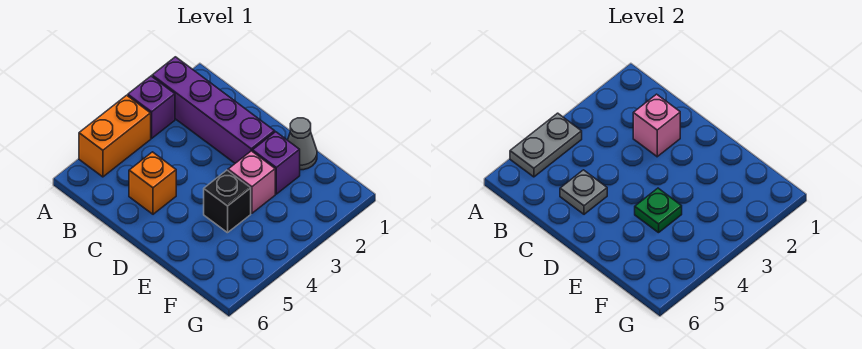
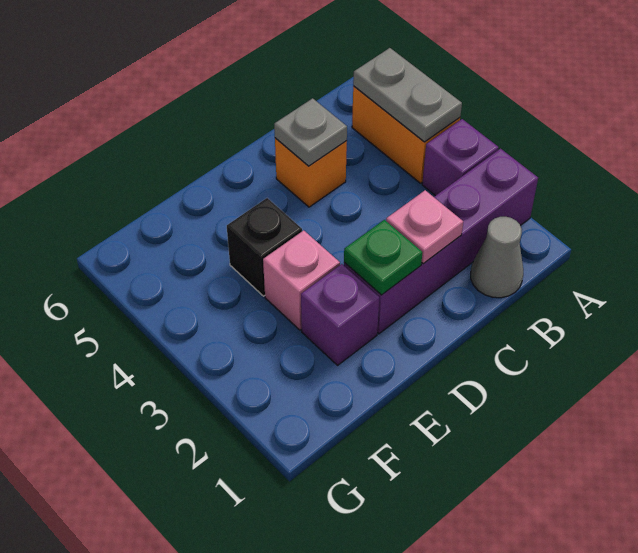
pink brick C2 level 2 -> pink plate C2 level 2
grey cone E1 level 1 -> grey cone B1 level 1
green plate E4 level 2 -> green plate D2 level 2

